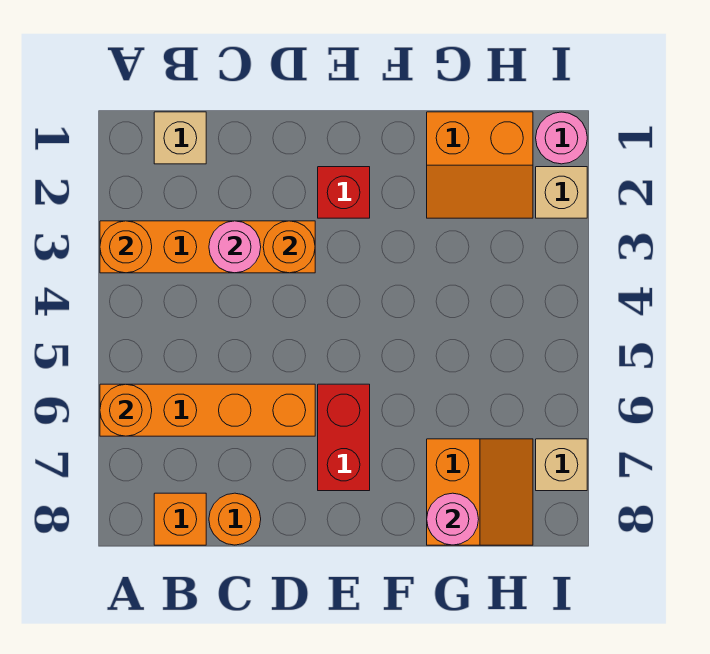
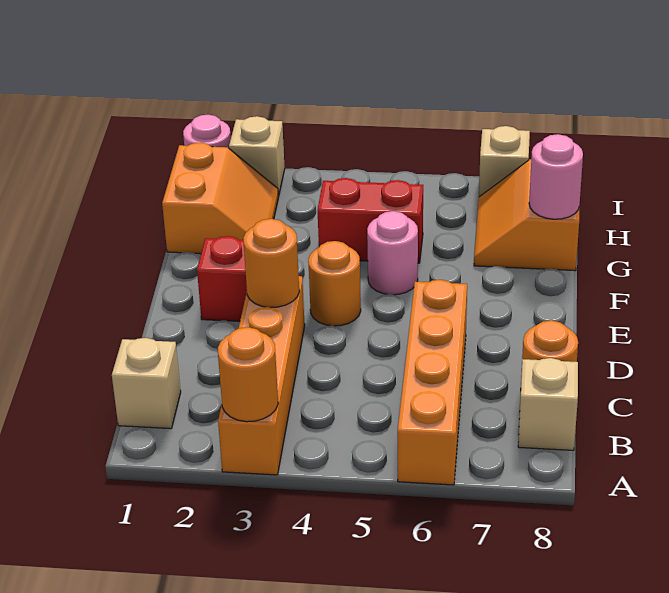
orange round brick A6 level 2 -> orange round brick E4 level 1
orange brick B8 level 1 -> tan brick B8 level 1
pink round brick C3 level 2 -> pink round brick F5 level 1
red brick E6:E7 level 1 -> red brick G4:G5 level 1
orange slope G7:H8 level 1 top G -> orange slope G7:H8 level 1 top 8

